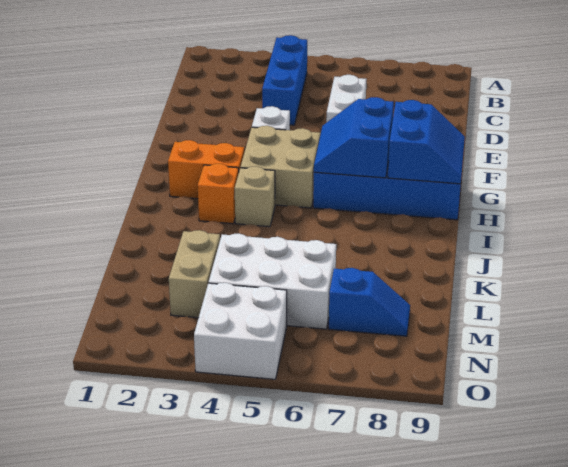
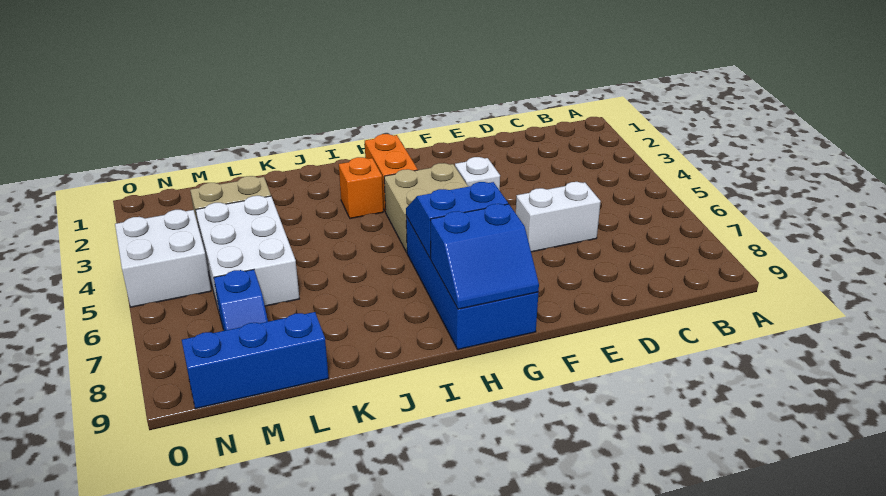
blue brick B4:D4 level 1 -> blue brick L9:N9 level 1
tan brick I4 level 1 -> none

